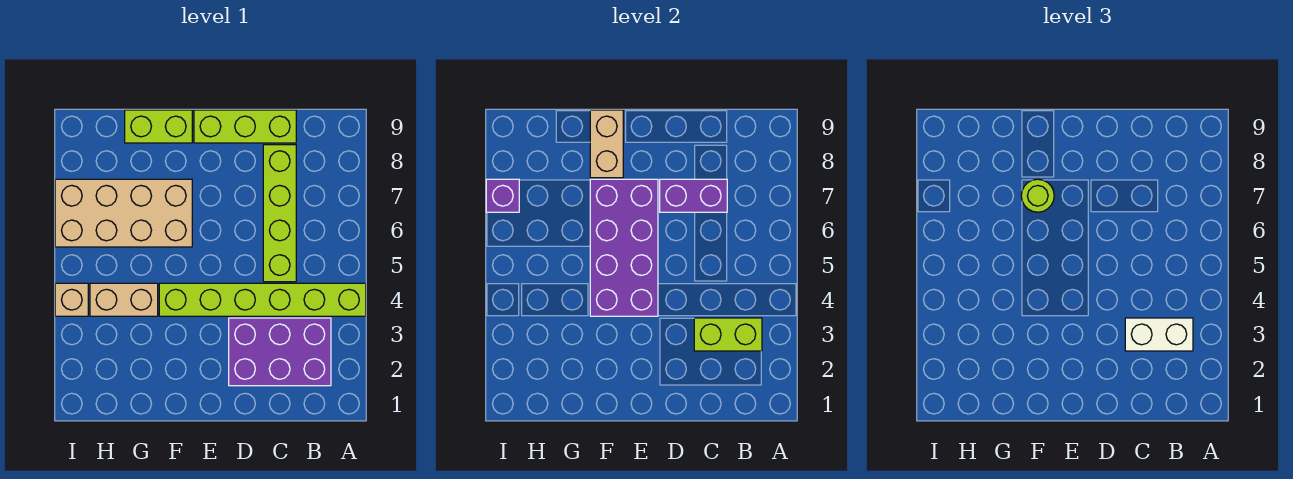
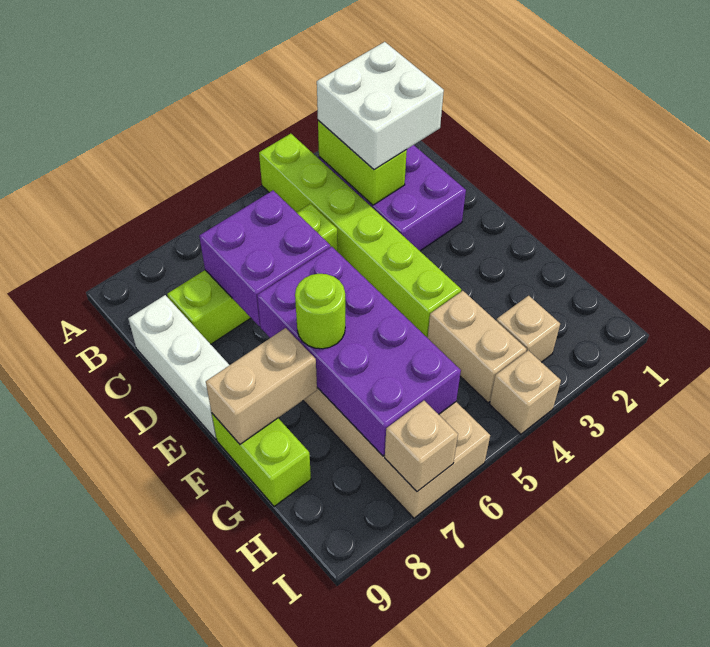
white brick B3:C3 level 3 -> white brick B2:C3 level 3
purple brick C7:D7 level 2 -> purple brick C6:D7 level 2
lime brick C9:E9 level 1 -> white brick C9:E9 level 1
purple brick E4:F7 level 2 -> purple brick E6:H7 level 2
none -> tan brick H3 level 1
purple brick I7 level 2 -> tan brick I7 level 2

